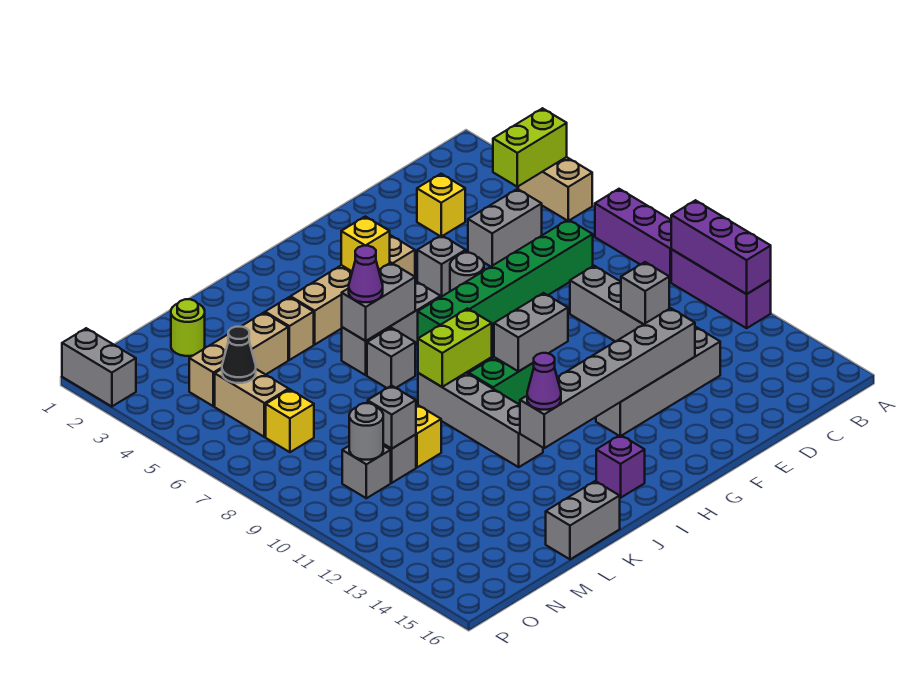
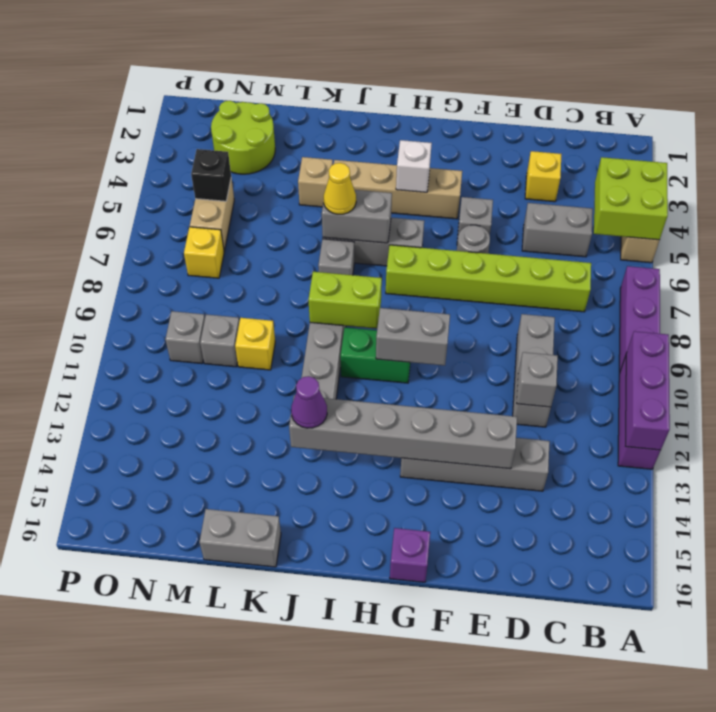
lime brick A4:B4 level 2 -> lime brick A4:B5 level 2
green brick C7:H7 level 1 -> lime brick C7:H7 level 1
yellow brick H4 level 2 -> white brick H4 level 2
purple brick I15 level 1 -> purple brick G16 level 1
purple cone J6 level 3 -> yellow cone J6 level 3
tan brick L4:N4 level 1 -> none
lime round brick M2 level 1 -> lime round brick M2:N3 level 1
grey brick M10 level 2 -> none
black cone N5 level 2 -> black brick N5 level 2
grey round brick N10 level 2 -> none
grey brick P1:P2 level 1 -> none

